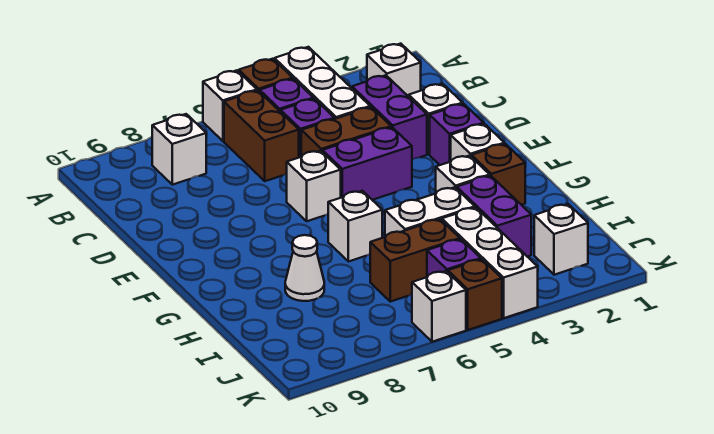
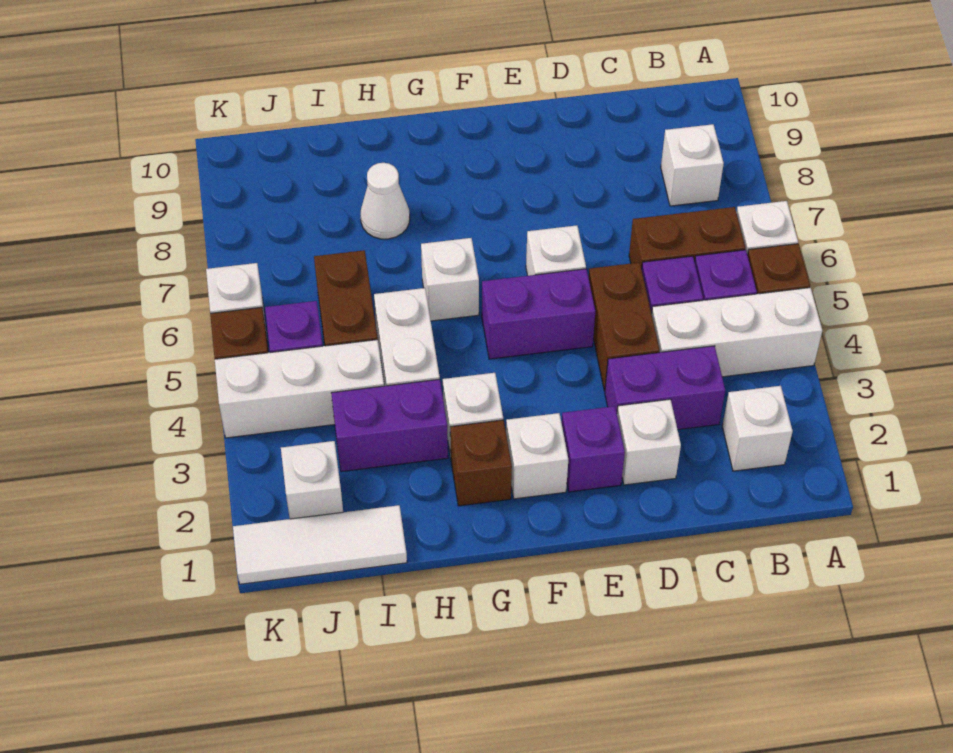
purple brick E4:E5 level 1 -> purple brick E5:F5 level 1
none -> white tile I1:K1 level 1

